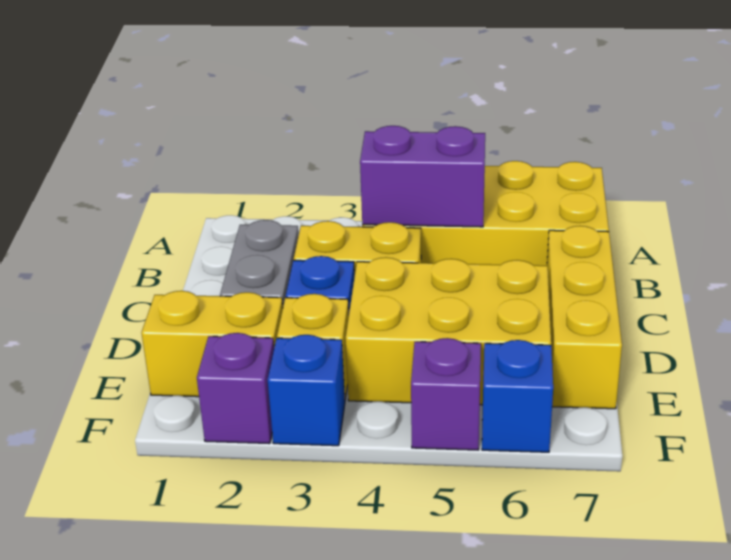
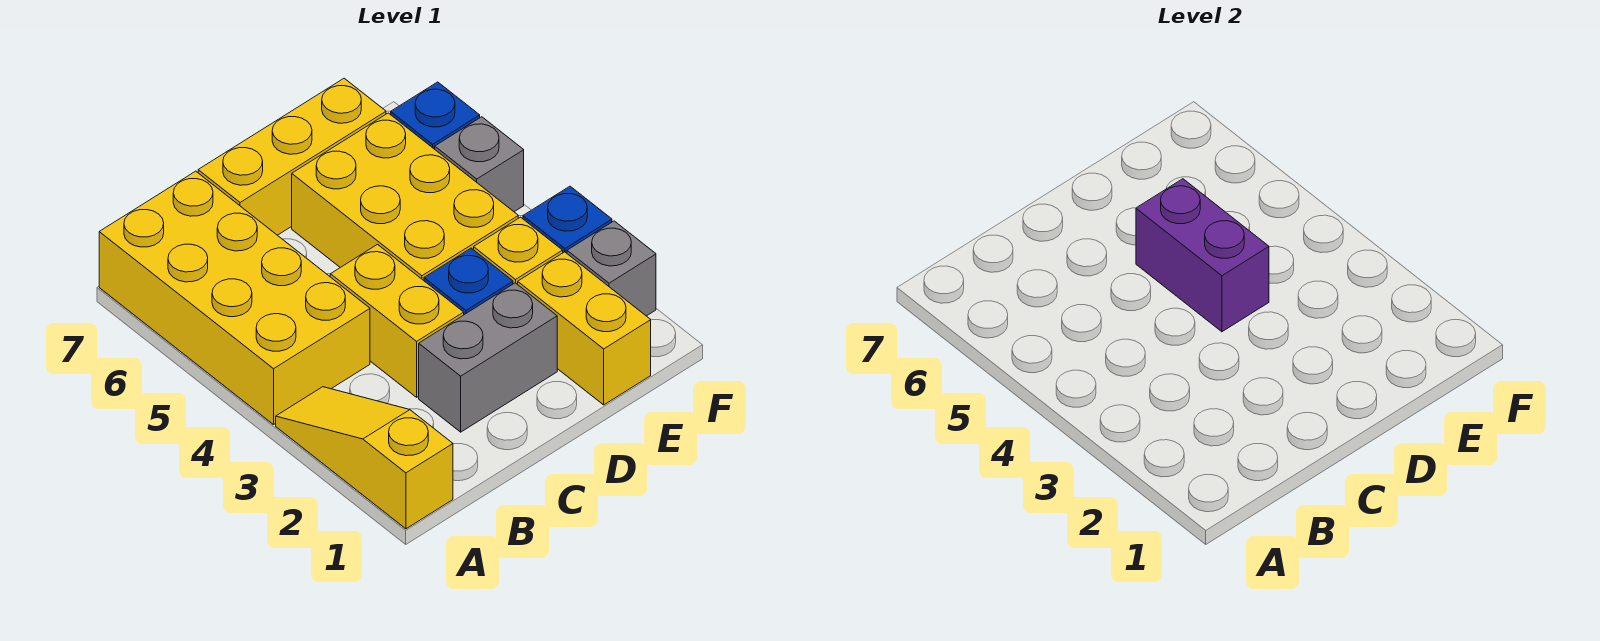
none -> yellow slope A1:A3 level 1 top 1
purple brick B4:B5 level 2 -> purple brick D4:D5 level 2
purple brick F2 level 1 -> grey brick F2 level 1
purple brick F5 level 1 -> grey brick F5 level 1

